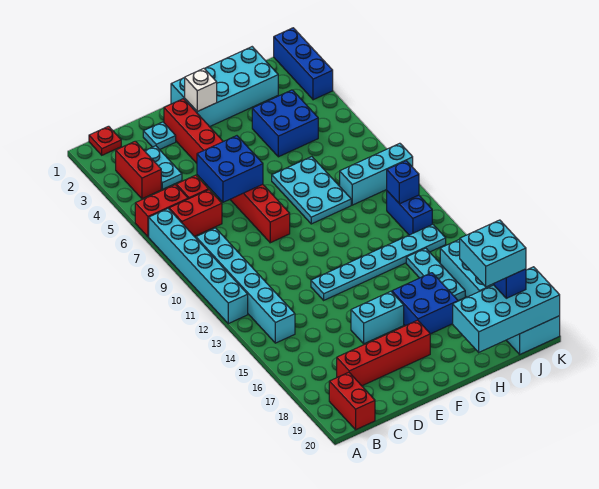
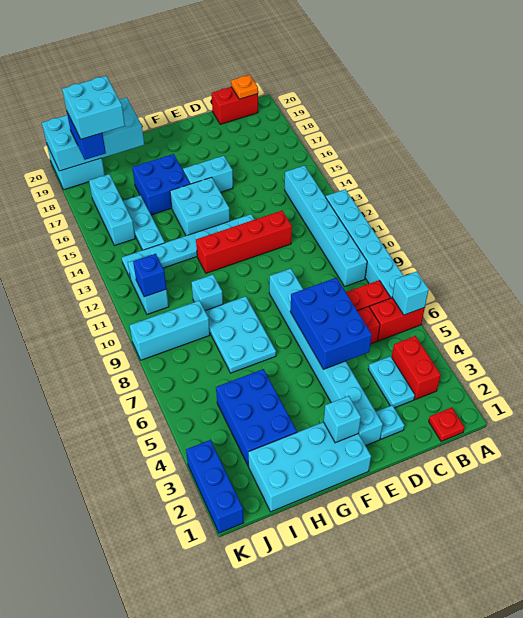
none -> cyan brick A6 level 2
red brick B19:B20 level 1 -> red brick B20:C20 level 1
none -> orange plate B20 level 2
red brick C18:F18 level 1 -> red brick D12:G12 level 1
blue brick D6:E7 level 2 -> blue brick D5:E7 level 2
red brick E2:E9 level 1 -> cyan brick E2:E9 level 1
white brick F2 level 2 -> cyan brick F2 level 2
none -> cyan brick F14:G15 level 1
blue brick H4:I5 level 1 -> blue brick H3:I5 level 1
none -> cyan brick H10 level 1
blue brick J11:J12 level 1 -> cyan brick J11:J12 level 1

